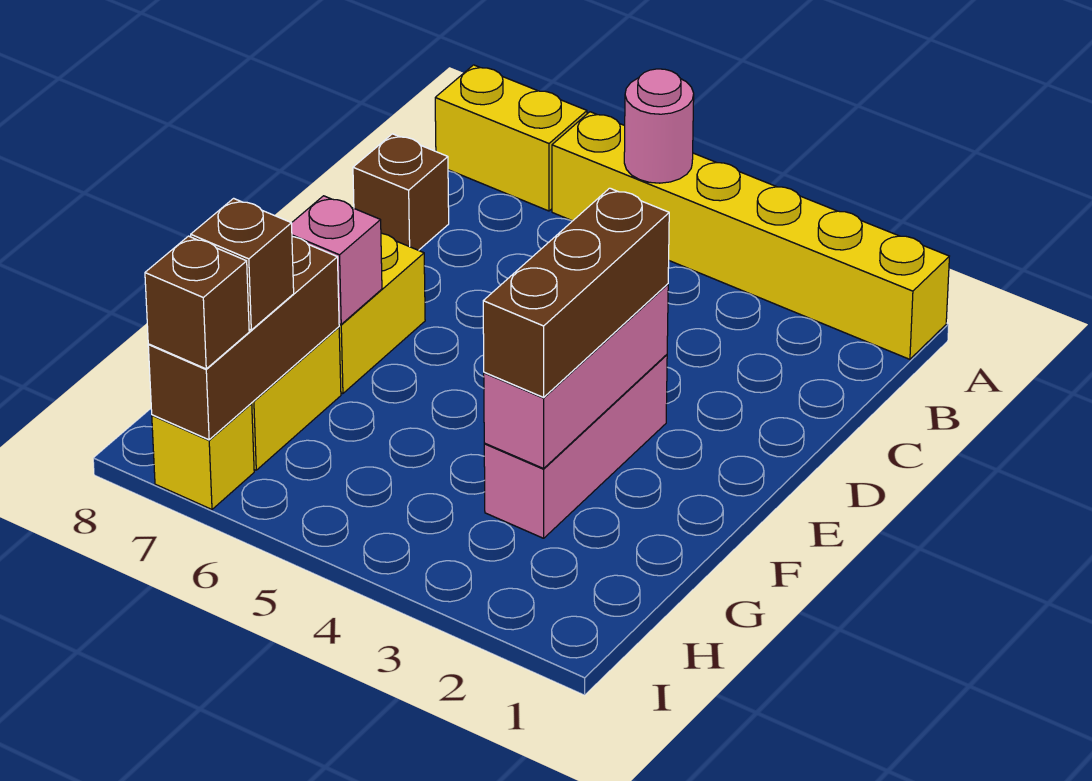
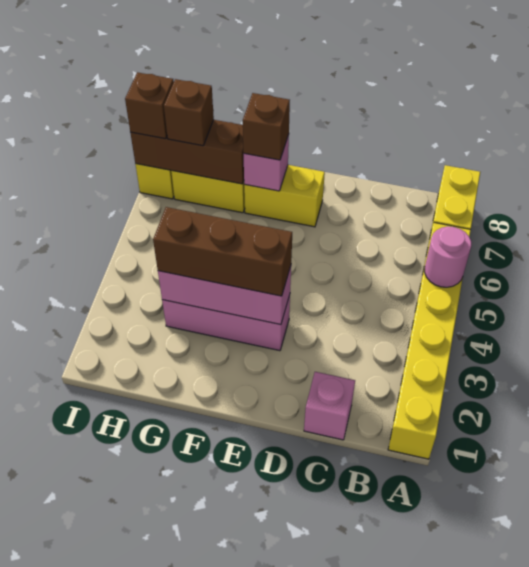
none -> pink brick C1 level 1
brown brick C8 level 1 -> brown brick F7 level 3

